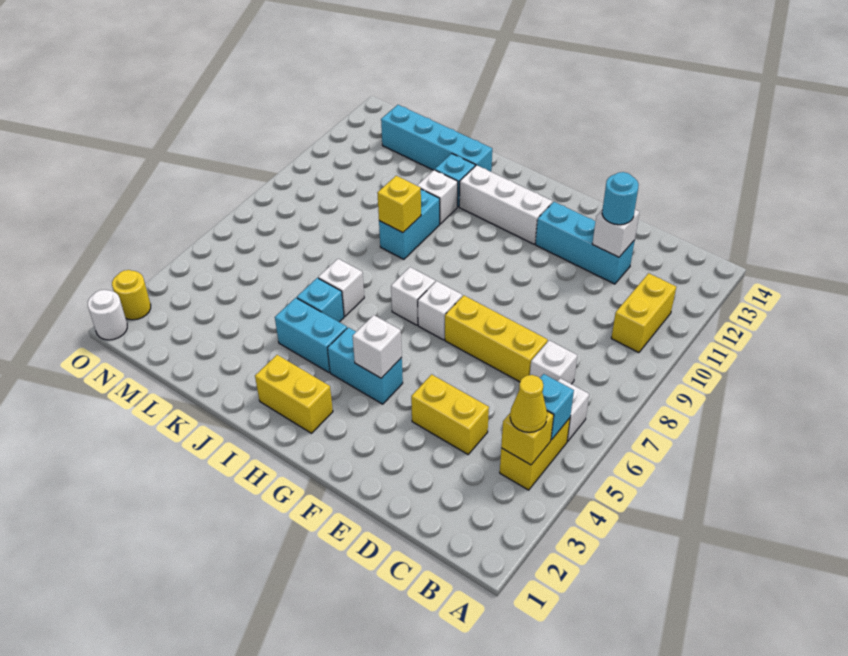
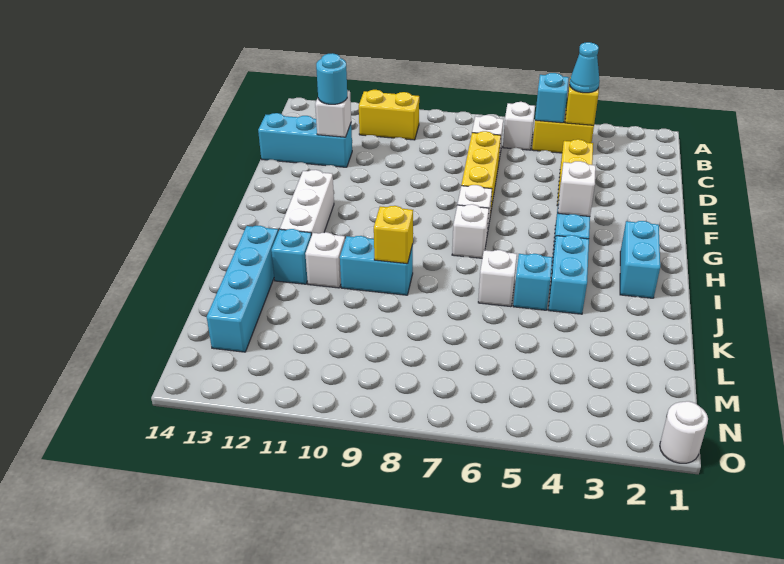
yellow cone B4 level 3 -> cyan cone B4 level 3
cyan brick D12:F12 level 1 -> cyan brick D12:D14 level 1
yellow brick H2:I2 level 1 -> cyan brick H2:I2 level 1
yellow round brick O2 level 1 -> none

